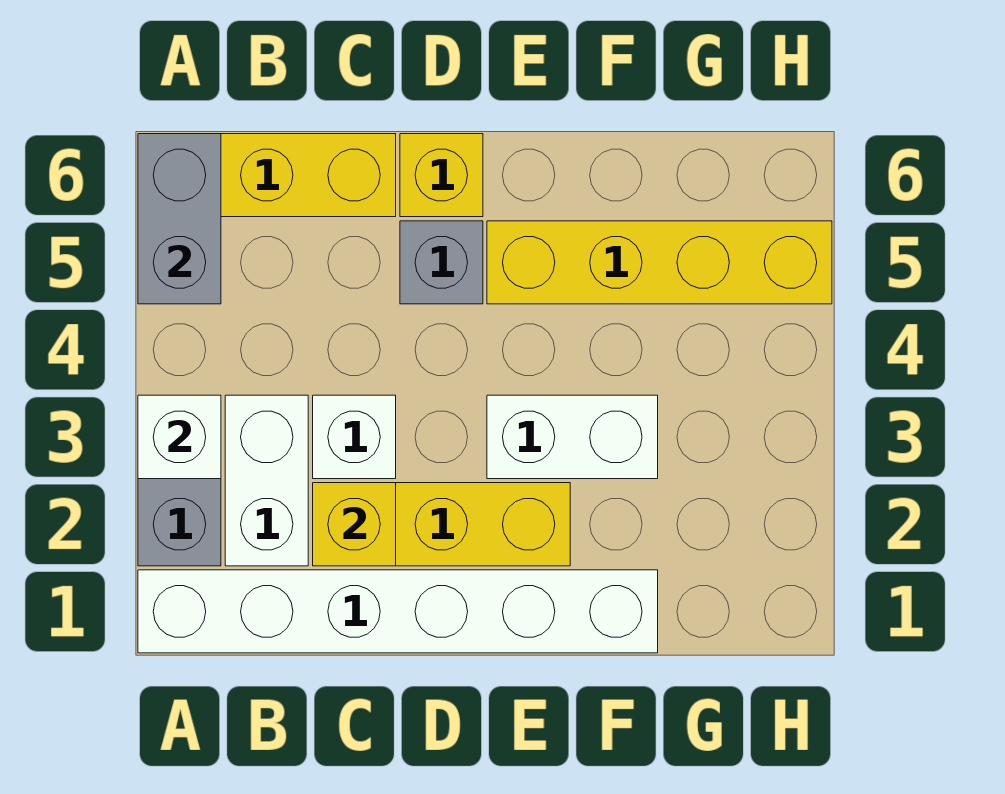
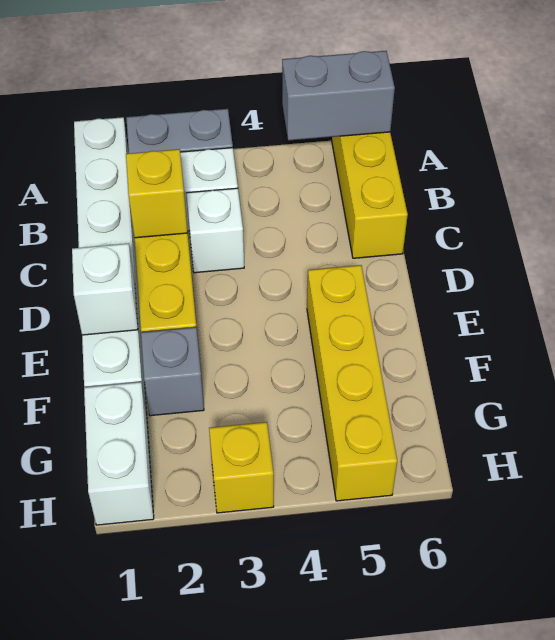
white brick A3 level 2 -> white brick E1 level 2
grey brick D5 level 1 -> grey brick F2 level 1
yellow brick D6 level 1 -> yellow brick H3 level 1
white brick E3:F3 level 1 -> white brick G1:H1 level 1

